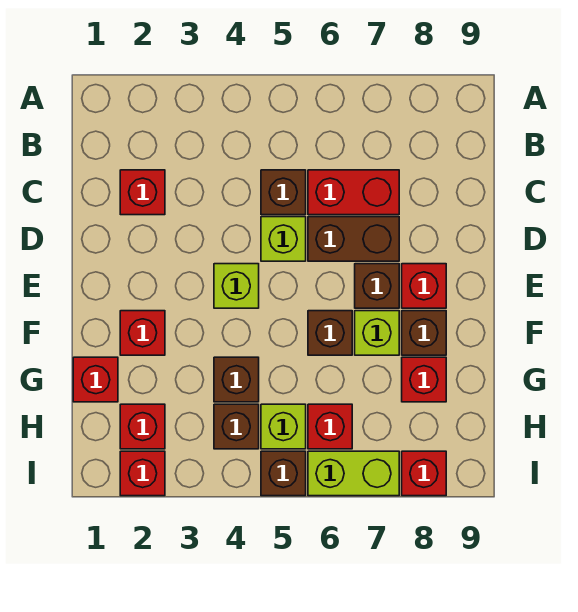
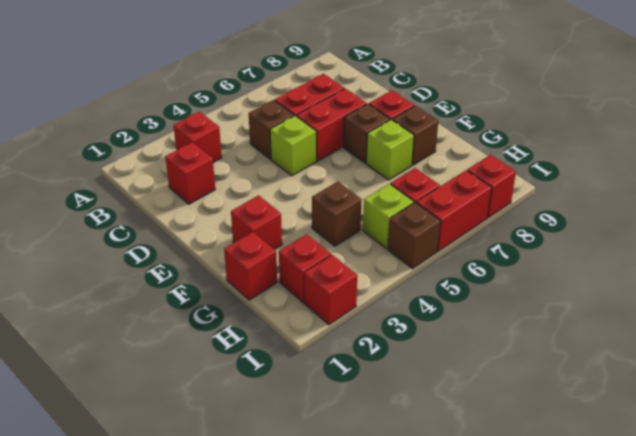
brown brick D6:D7 level 1 -> red brick D6:D7 level 1
lime brick E4 level 1 -> none
brown brick F6 level 1 -> none
red brick G8 level 1 -> red brick B3 level 1
brown brick H4 level 1 -> none
lime brick I6:I7 level 1 -> red brick I6:I7 level 1

